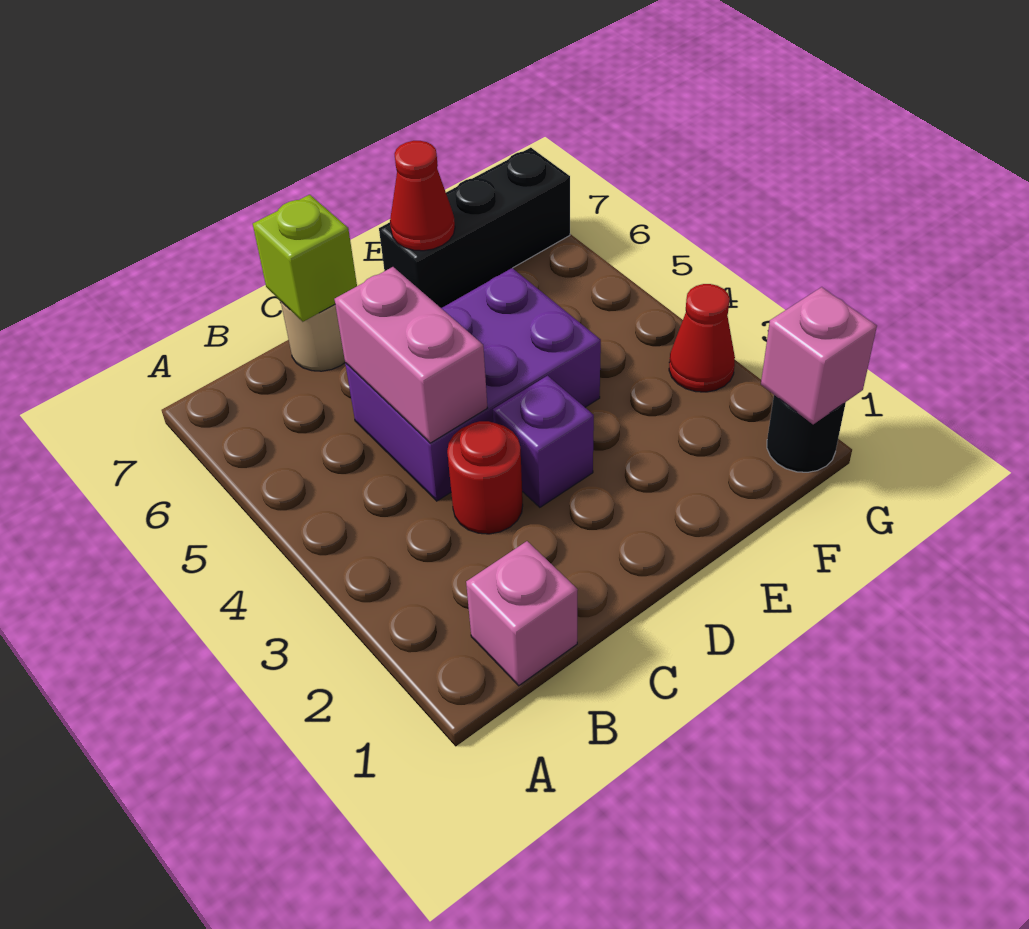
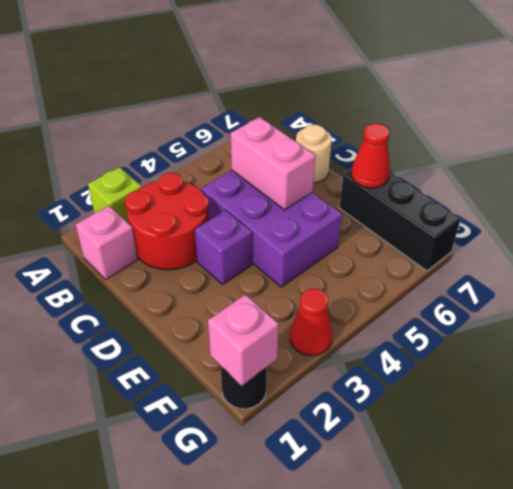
red round brick C3 level 1 -> red round brick B2:C3 level 1
pink brick C4:C5 level 2 -> pink brick C5:D5 level 2
lime brick C7 level 2 -> lime brick A2 level 1

